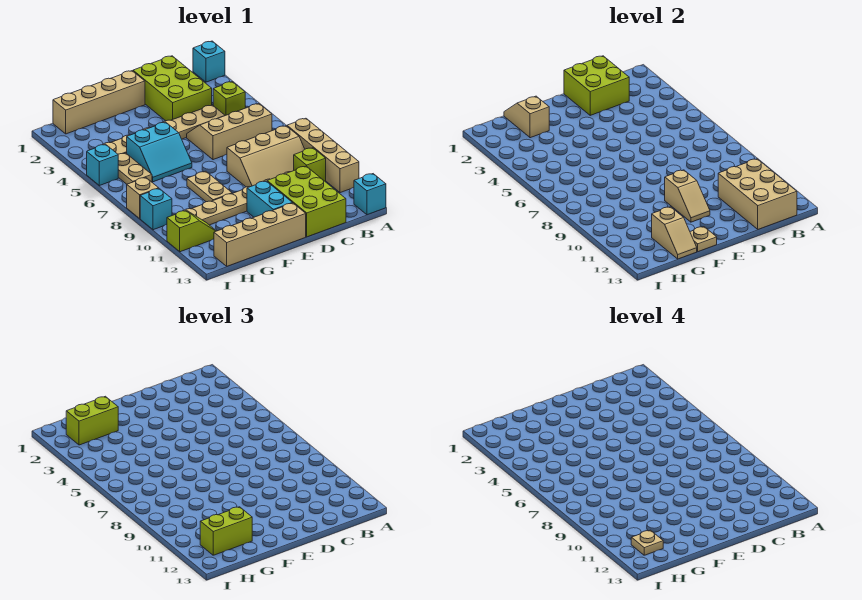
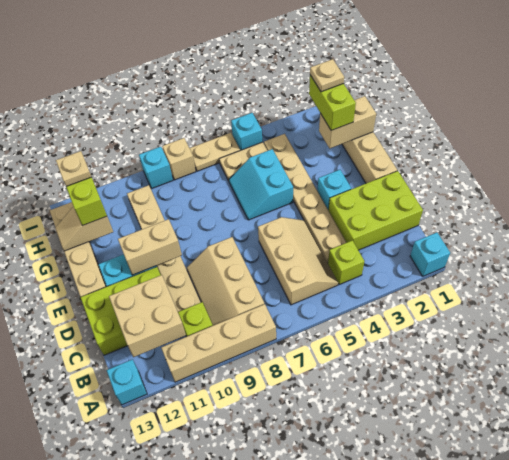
tan brick B11:C13 level 2 -> tan brick B11:C12 level 2
lime brick C1:D2 level 2 -> none
none -> cyan brick E3 level 1
tan slope E10:E11 level 2 top 10 -> tan brick E10:E11 level 2
tan plate F8:F9 level 1 -> tan plate I6:I7 level 1
tan plate F13 level 2 -> tan plate H2 level 4
tan slope G1:G2 level 2 top 2 -> tan brick G1:G2 level 2
lime slope H11:I11 level 1 top I -> none

